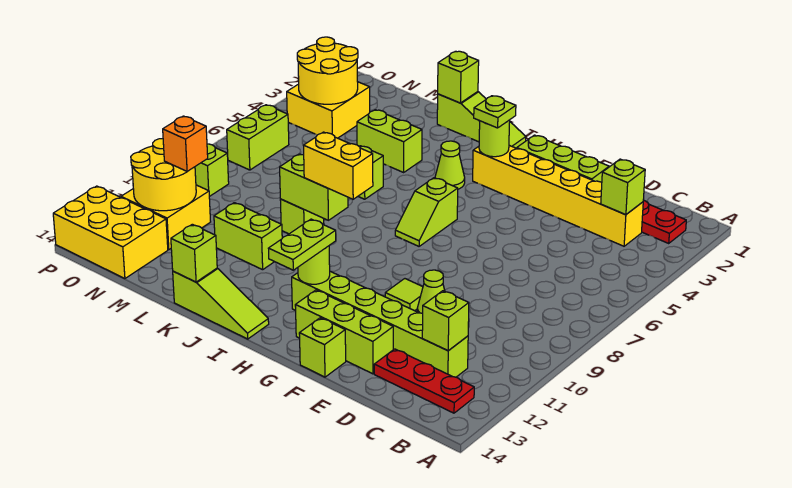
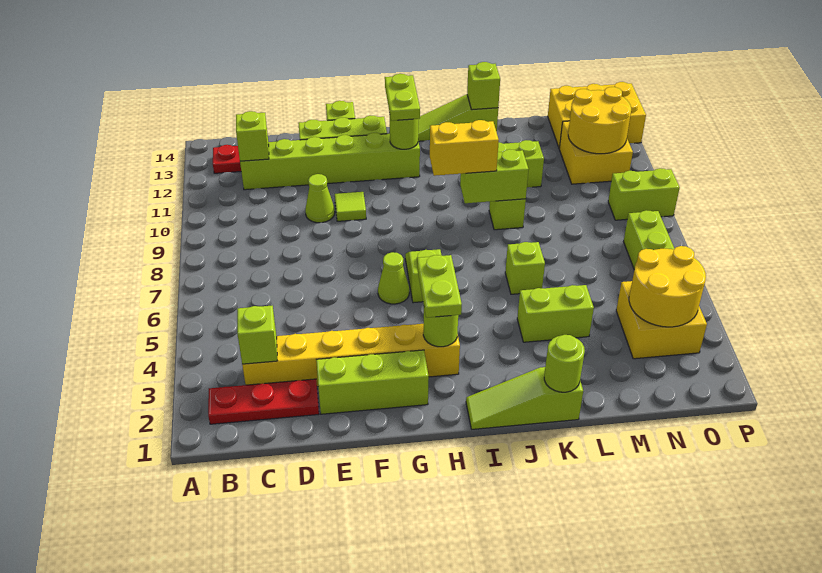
lime plate H3 level 3 -> lime plate H3:H4 level 3
lime cone I4 level 1 -> lime cone G6 level 1
lime brick K1 level 2 -> lime round brick K1 level 2
orange brick N11 level 3 -> none

